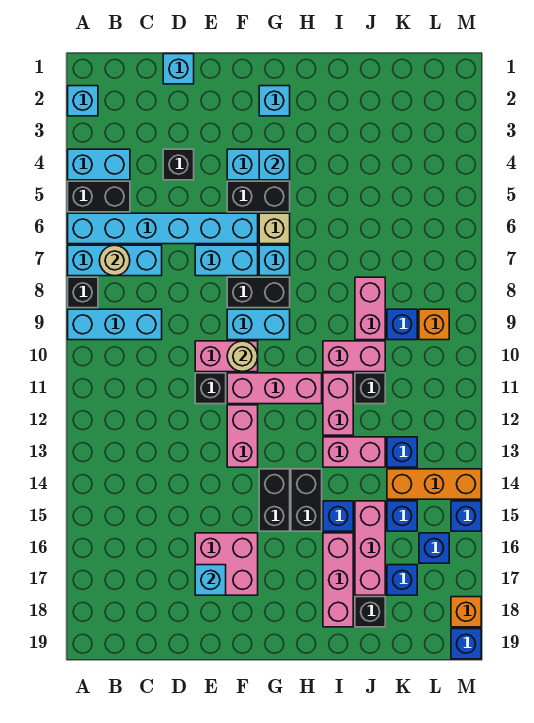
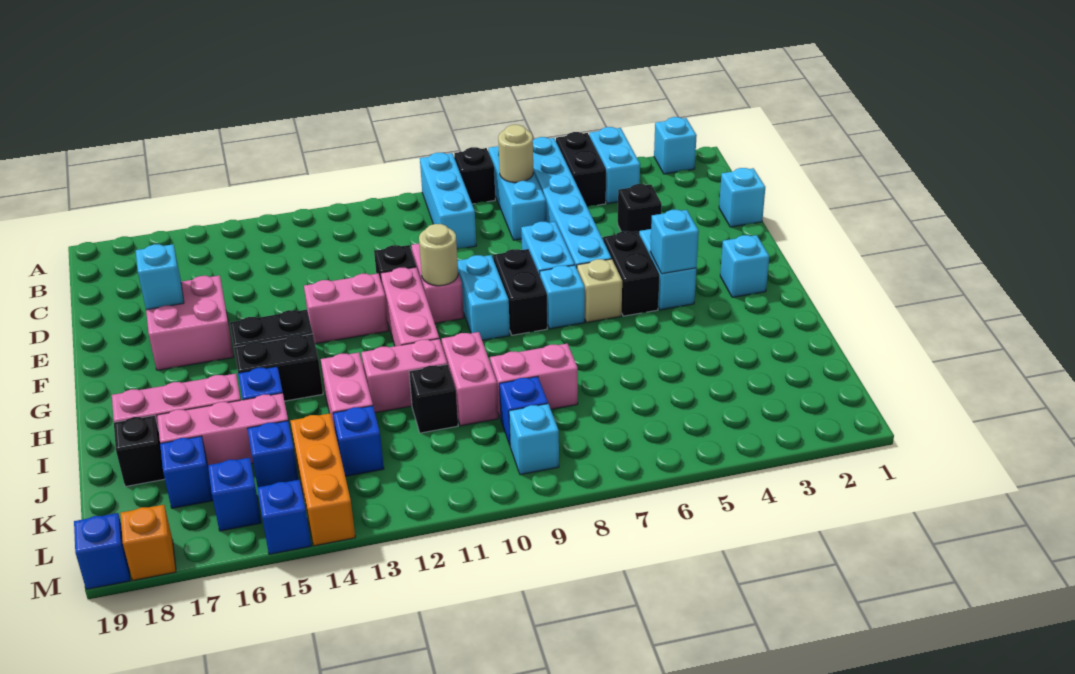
orange brick L9 level 1 -> cyan brick L9 level 1

